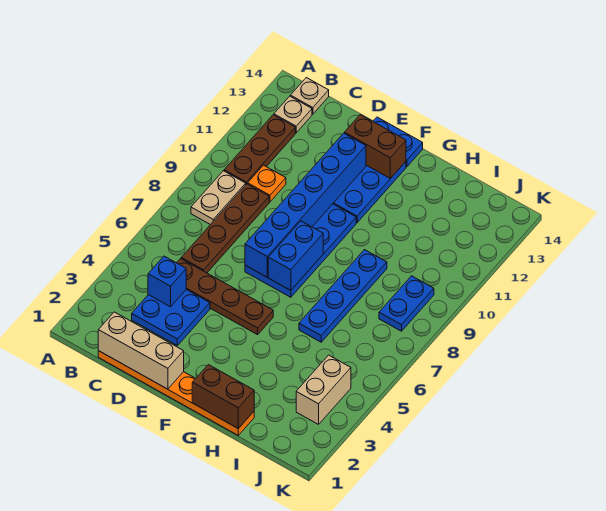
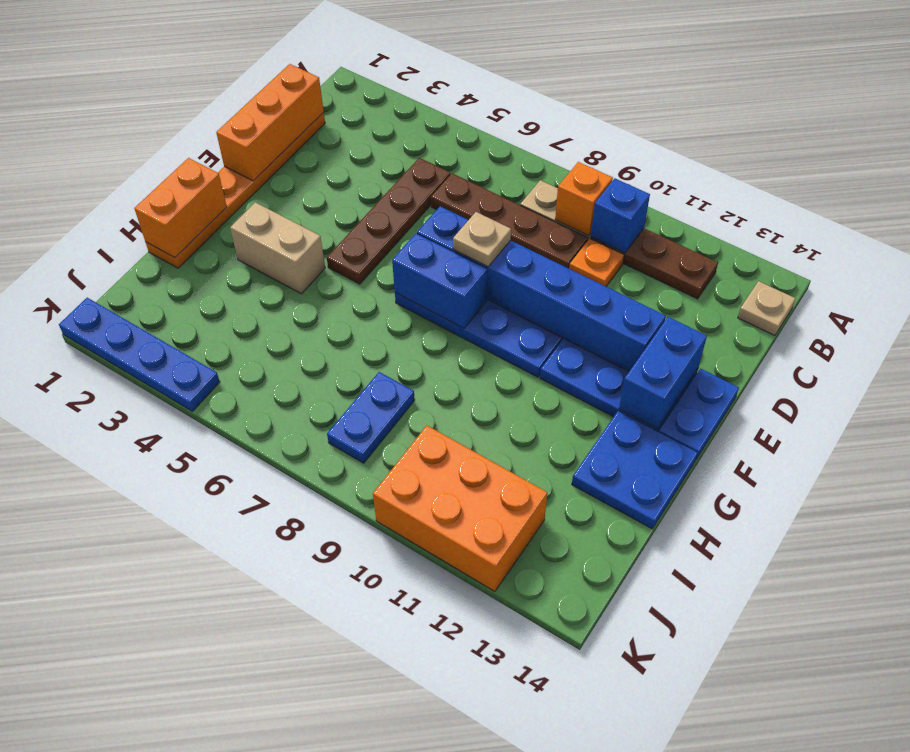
none -> orange brick B9 level 2
tan plate B13 level 1 -> tan plate E8 level 3
tan brick C1:E1 level 2 -> orange brick C1:E1 level 2
blue plate C3:D4 level 1 -> blue plate G13:H14 level 1
blue brick C4 level 2 -> blue brick B10 level 2
brown brick E13:F13 level 2 -> blue brick E13:F13 level 2
brown brick G1:H1 level 2 -> orange brick G1:H1 level 2
blue plate H6:H9 level 1 -> blue plate K1:K4 level 1
tan brick J3:J4 level 1 -> tan brick G3:G4 level 1
blue plate J8:J9 level 1 -> blue plate I8:J8 level 1
none -> orange brick J10:K12 level 1

